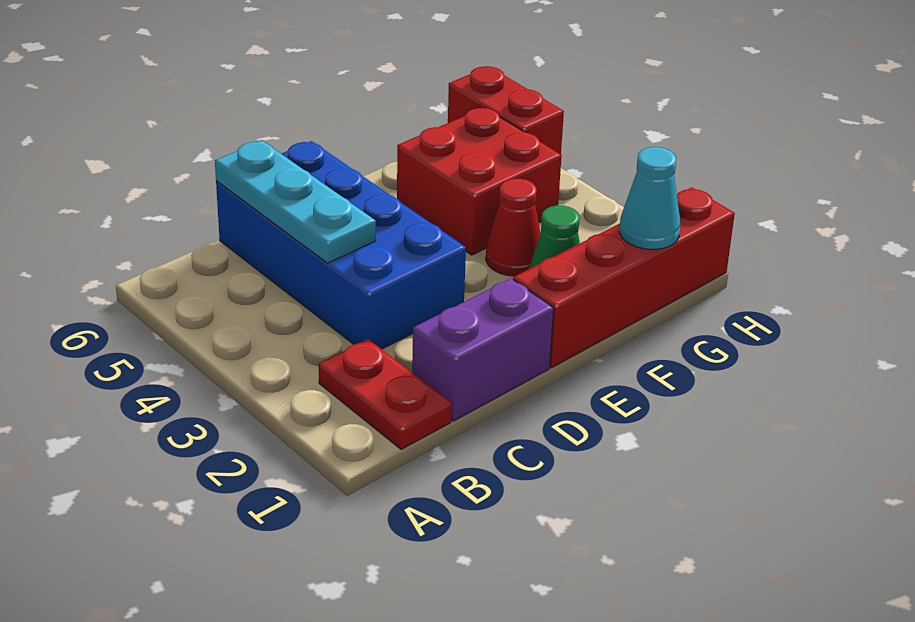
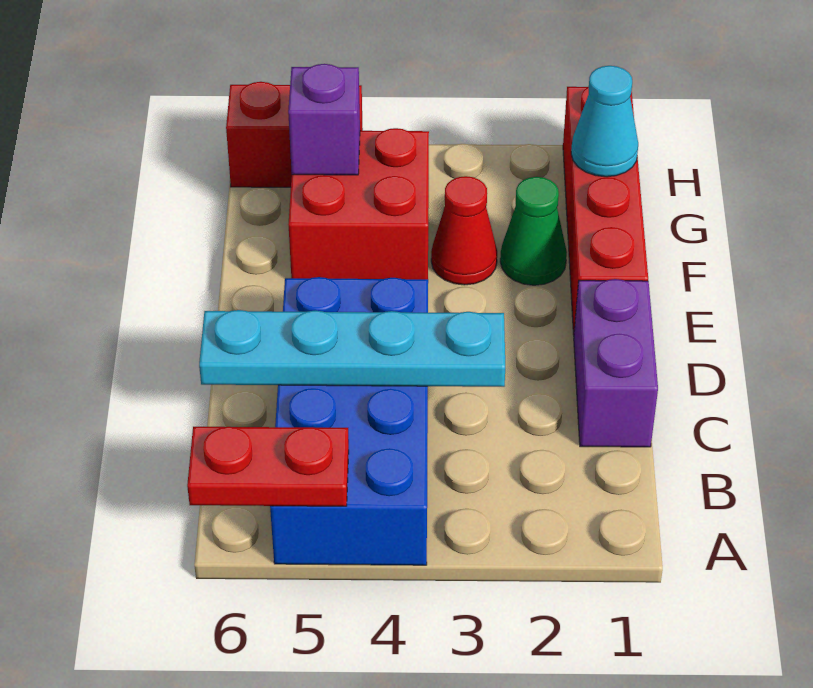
red plate B1:B2 level 1 -> red plate A5:A6 level 2
blue brick C3:D6 level 1 -> blue brick A4:D5 level 1
cyan plate C4:C6 level 2 -> cyan plate C3:C6 level 2
none -> purple brick G5 level 2

